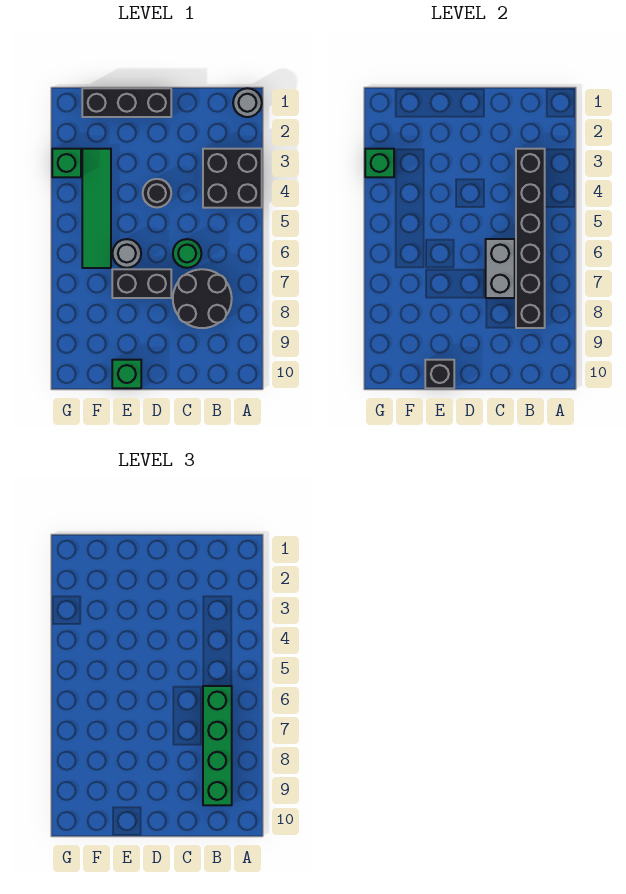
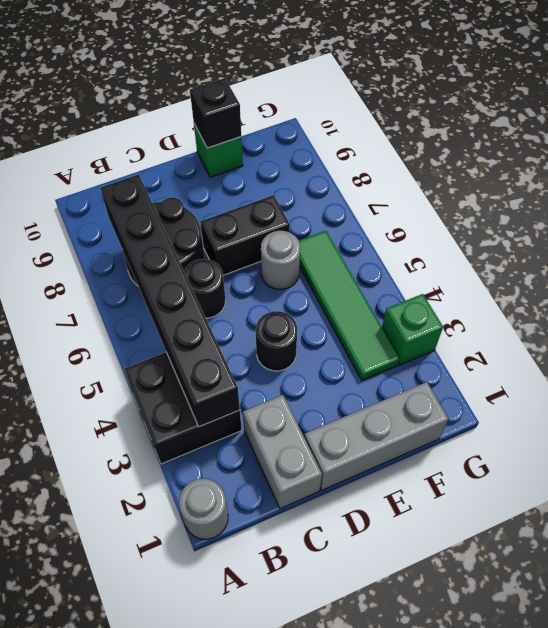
green brick B6:B9 level 3 -> none
green round brick C6 level 1 -> black round brick C6 level 1
grey brick C6:C7 level 2 -> grey brick C1:C2 level 1
black brick D1:F1 level 1 -> grey brick D1:F1 level 1
green brick G3 level 2 -> none

